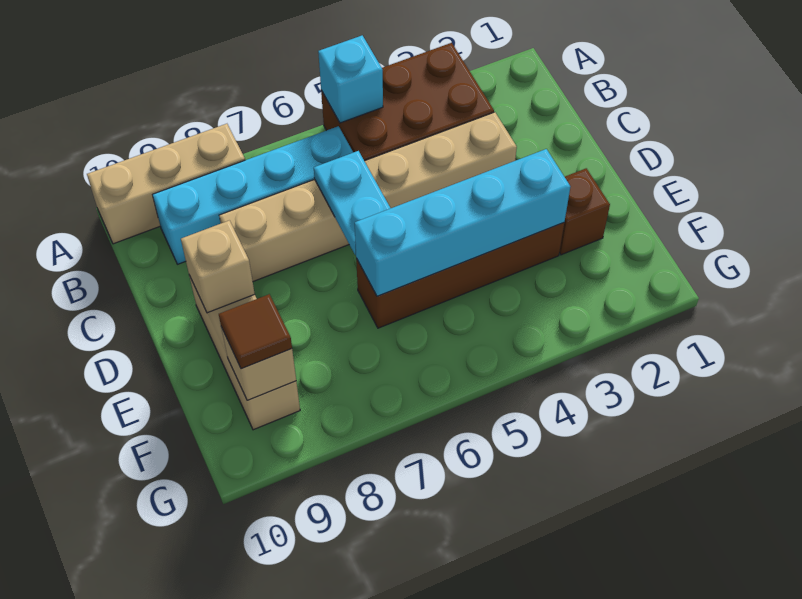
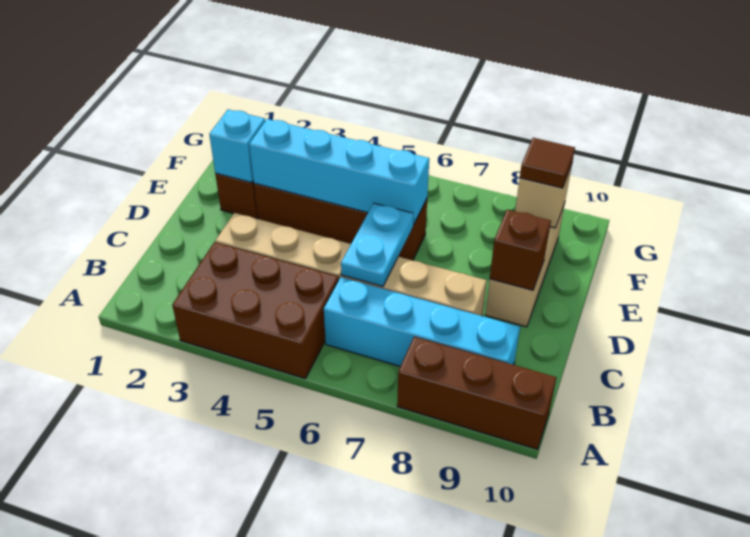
cyan brick A5 level 2 -> cyan brick E2 level 2
tan brick A8:A10 level 1 -> brown brick A8:A10 level 1
tan brick D9 level 2 -> brown brick D9 level 2

